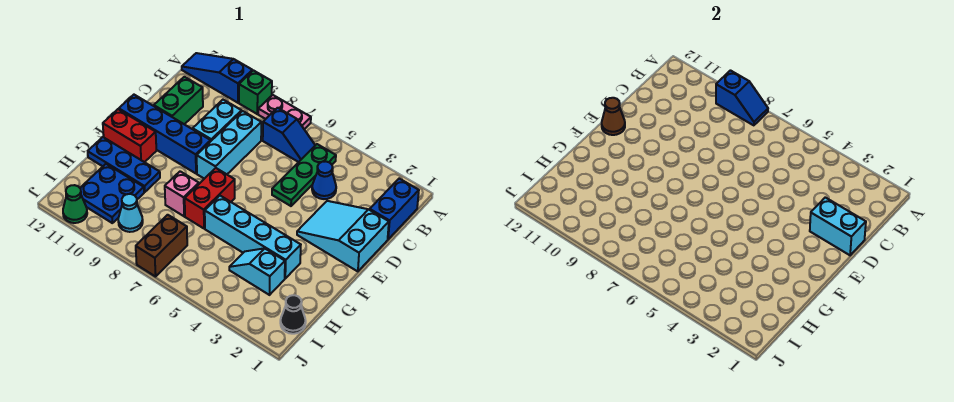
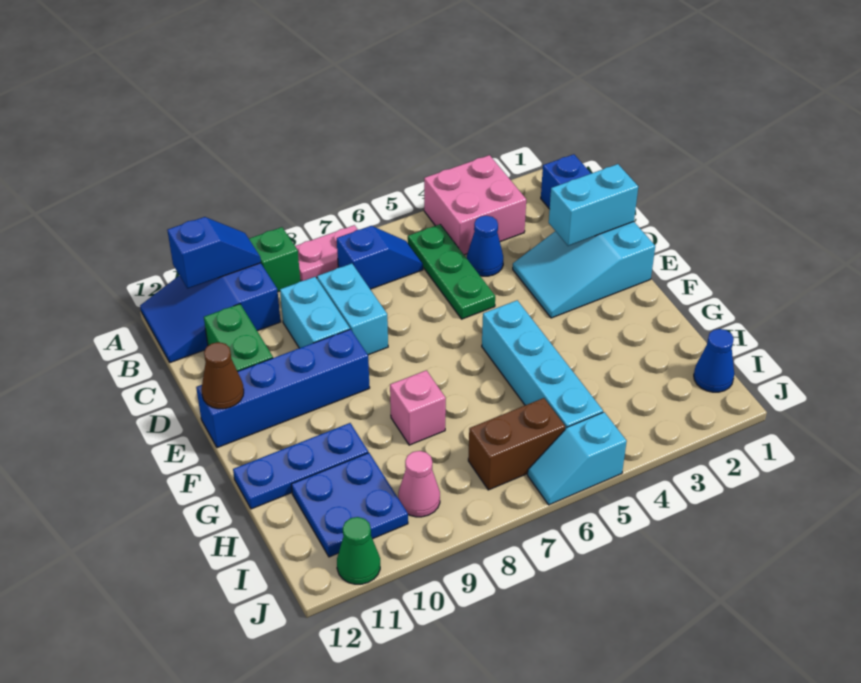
none -> pink brick A3:B4 level 1
blue slope A8:A9 level 2 top 9 -> blue slope A10:A11 level 2 top 11
blue slope A10:A12 level 1 top 10 -> blue slope A10:B12 level 1 top 10
cyan brick C8:E8 level 1 -> cyan brick C8:D8 level 1
red brick F7:G7 level 1 -> none
red brick F11:F12 level 1 -> none
cyan brick G3:G6 level 1 -> cyan brick F5:I5 level 1
cyan slope H3:H4 level 1 top 3 -> cyan slope J5:J6 level 1 top 5
black cone I1 level 1 -> blue cone I1 level 1
brown brick I7:J7 level 1 -> brown brick I6:I7 level 1
cyan cone I9 level 1 -> pink cone I9 level 1

